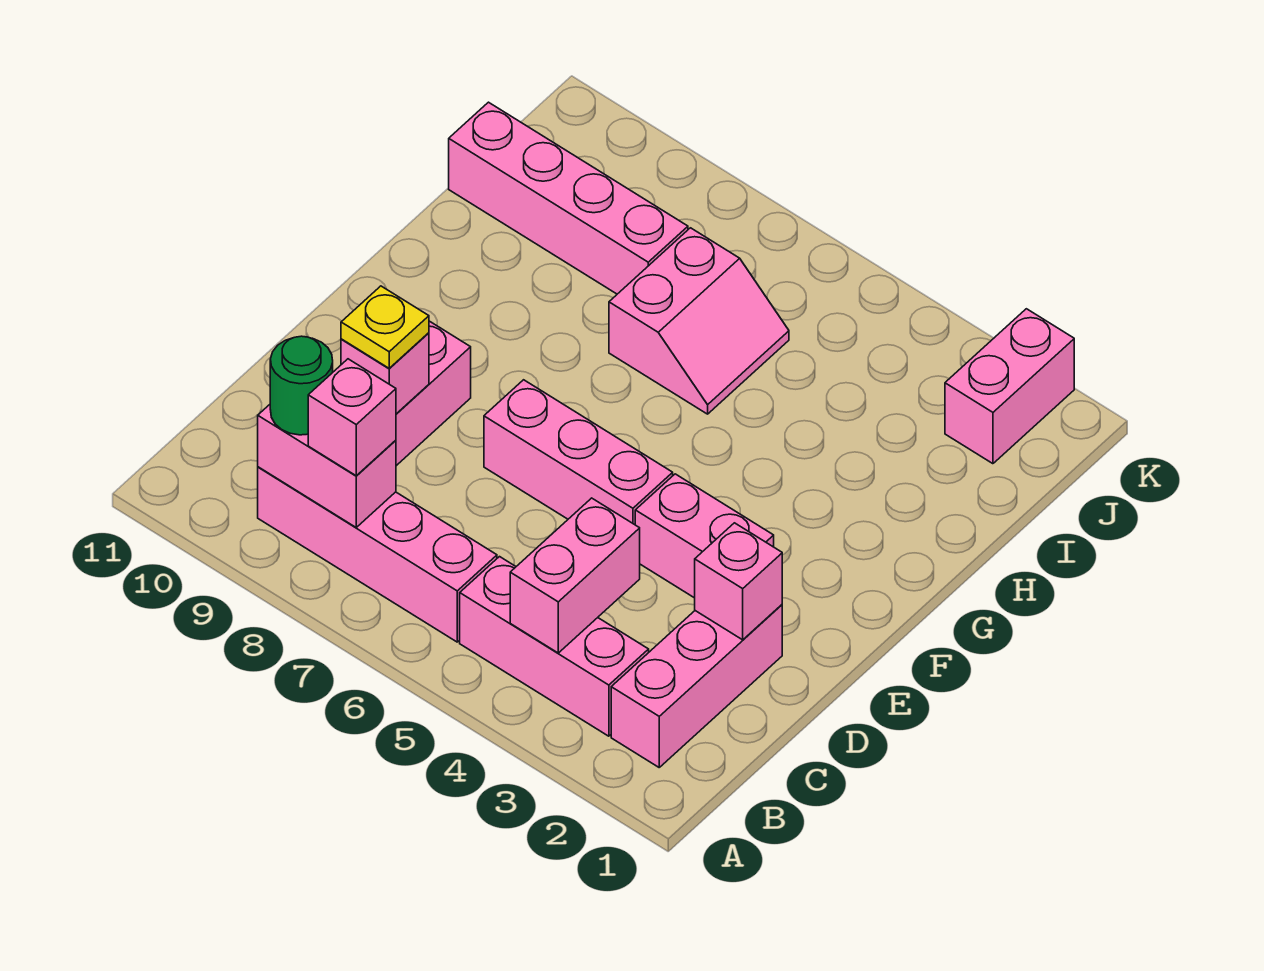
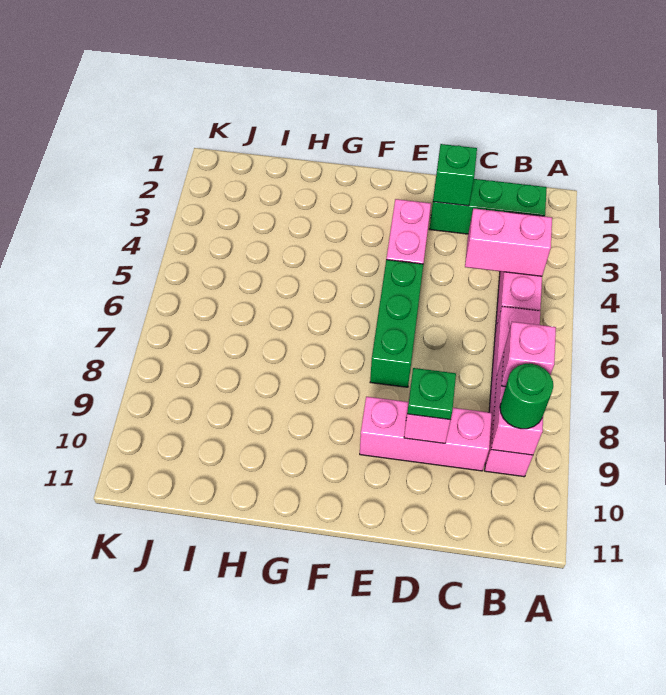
pink brick B2:D2 level 1 -> green brick B2:D2 level 1
pink brick D2 level 2 -> green brick D2 level 2
yellow plate D9 level 3 -> green plate D9 level 3
pink brick E5:E7 level 1 -> green brick E5:E7 level 1
pink slope H6:I7 level 1 top 7 -> none
pink brick I8:I11 level 1 -> none
pink brick J2:K2 level 1 -> none

